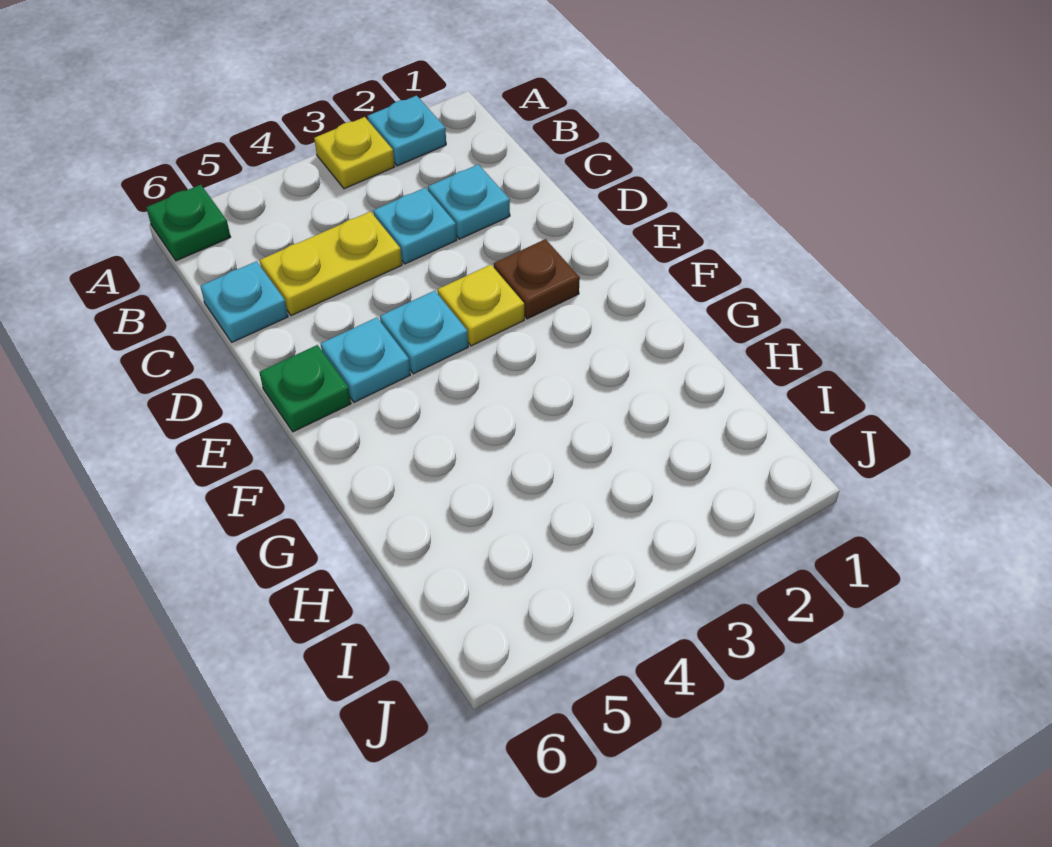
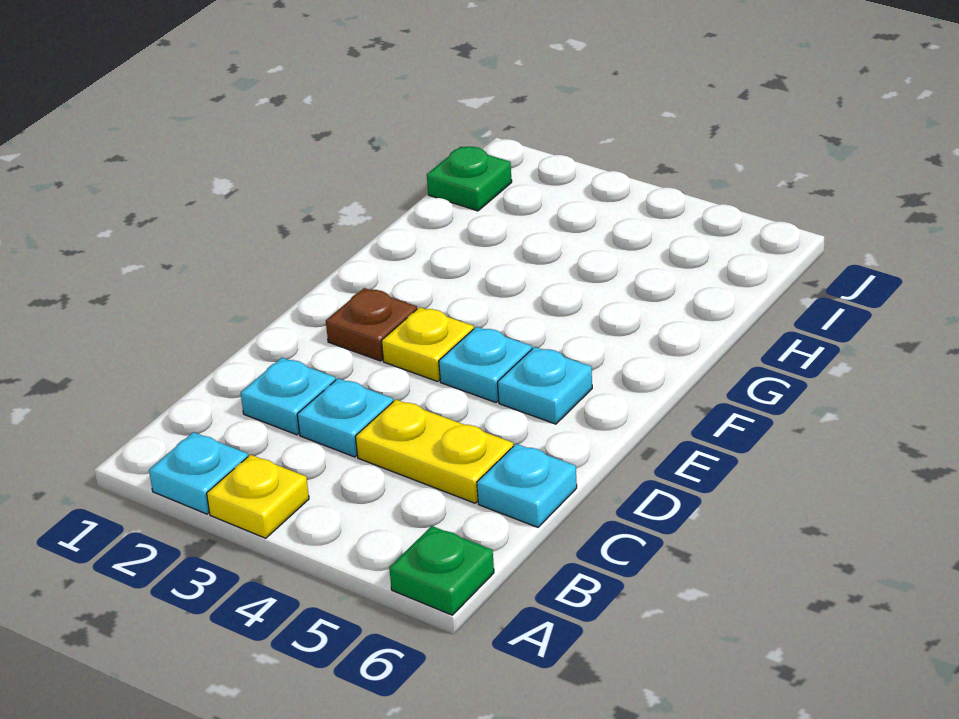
green plate E6 level 1 -> green plate I1 level 1

